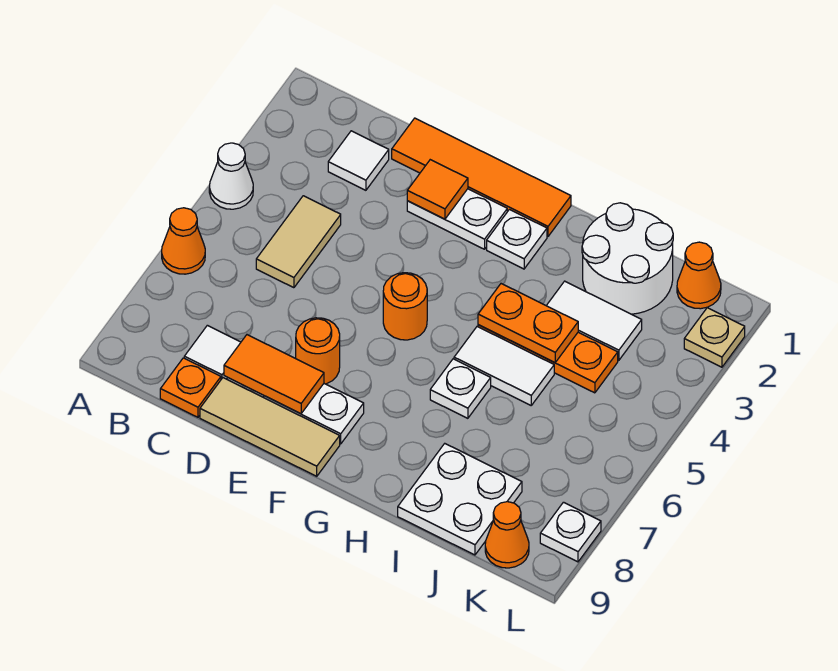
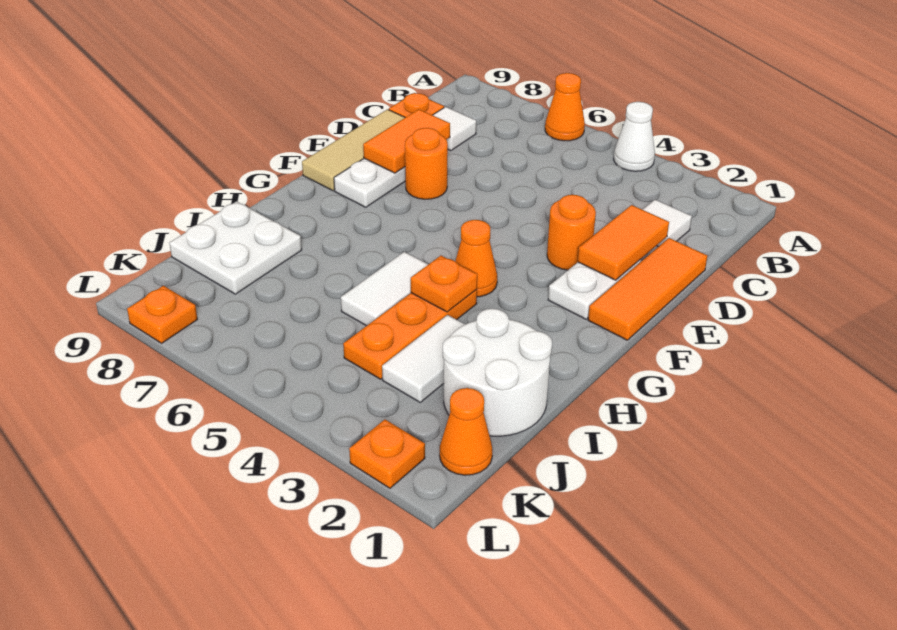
tan tile C4:C5 level 1 -> none
orange tile D1:G1 level 1 -> orange tile D1:F1 level 1
orange tile E2 level 2 -> orange tile D2:E2 level 2
orange round brick F5 level 1 -> orange round brick E3 level 1
white plate G2 level 1 -> none
orange plate H4:I4 level 2 -> orange plate H4 level 2
white plate H6 level 1 -> none
orange cone K9 level 1 -> orange cone G4 level 1
tan plate L2 level 1 -> orange plate L2 level 1
white plate L8 level 1 -> orange plate L8 level 1

